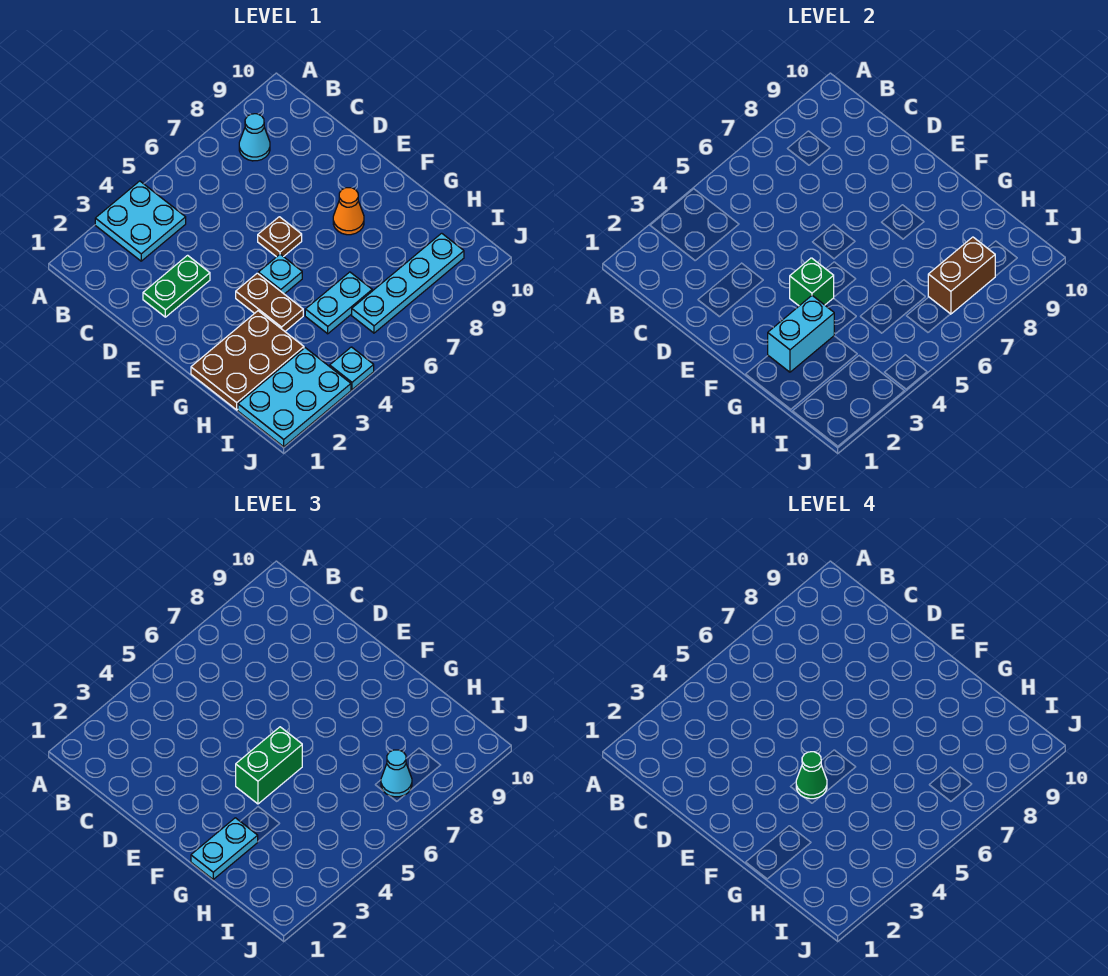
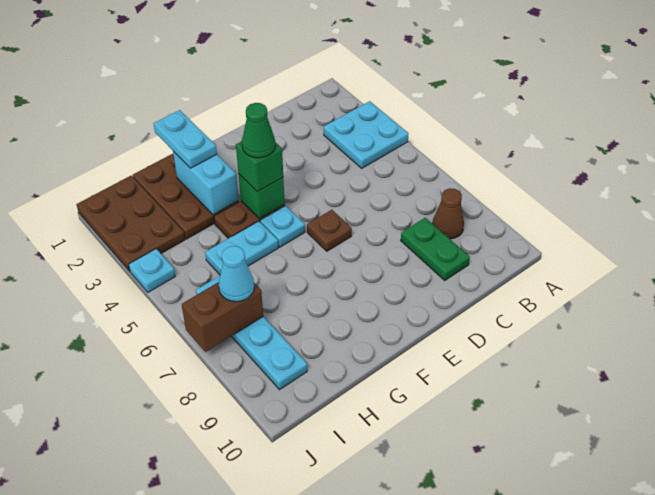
cyan cone B8 level 1 -> brown cone B8 level 1
green plate D2:D3 level 1 -> green plate C8:C9 level 1
green brick F4:F5 level 3 -> green brick F4 level 3
orange cone F8 level 1 -> none
cyan plate H5:H6 level 1 -> cyan plate G5:H5 level 1
cyan plate I1:J3 level 1 -> brown plate I1:J3 level 1
brown brick I7:I8 level 2 -> brown brick I7:J7 level 2

